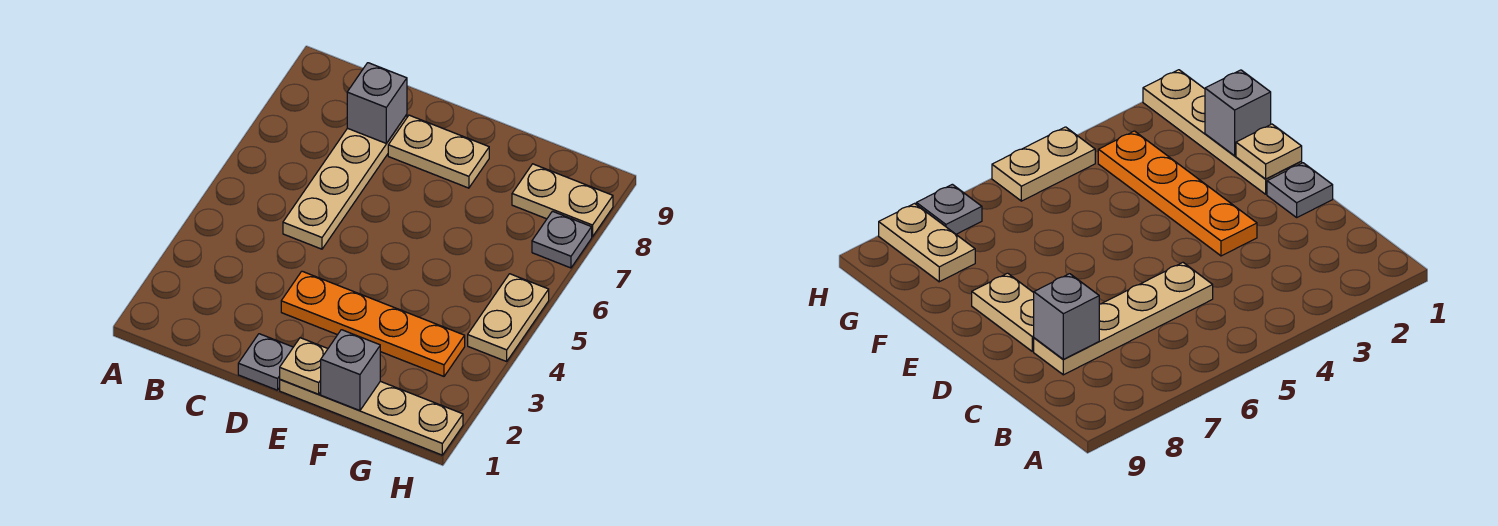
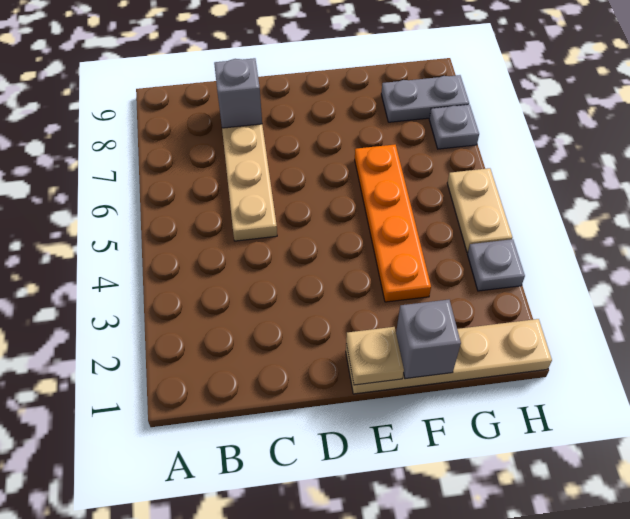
grey plate D1 level 1 -> grey plate H3 level 1
orange plate D3:G3 level 1 -> orange plate F3:F6 level 1
tan plate D8:E8 level 1 -> none
tan plate G8:H8 level 1 -> grey plate G8:H8 level 1

